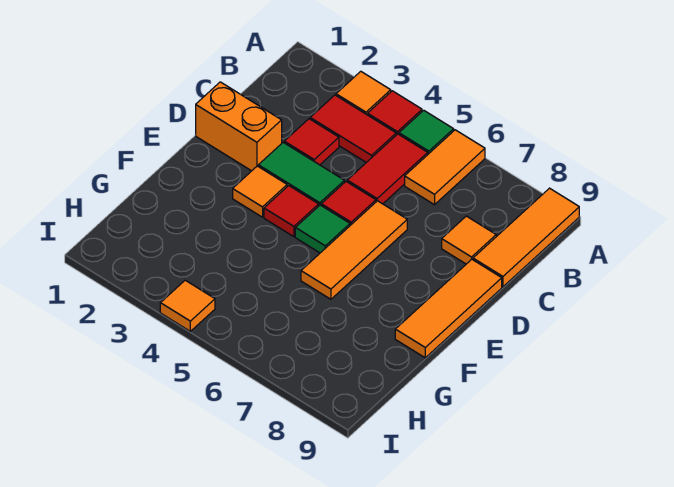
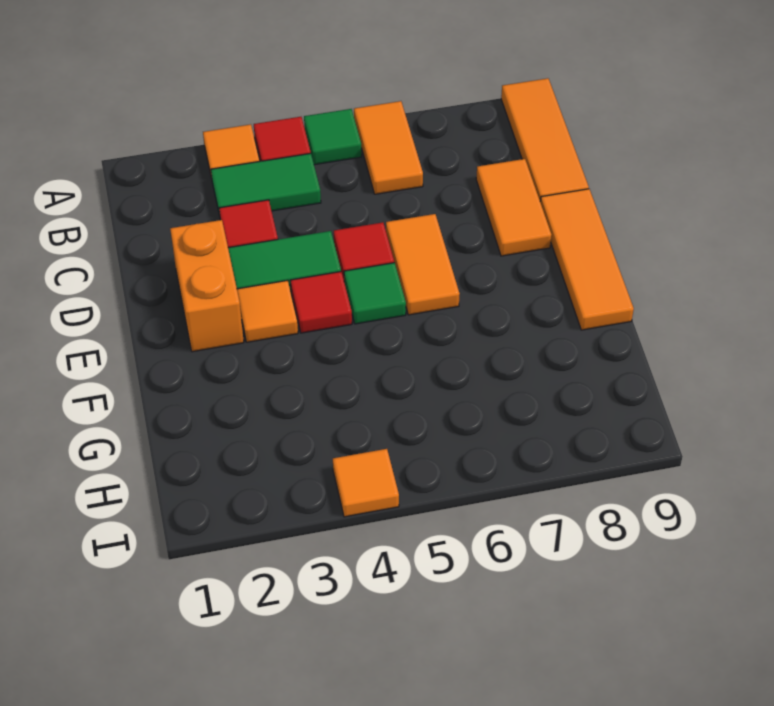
red tile B3:B4 level 1 -> green tile B3:B4 level 1
red tile B5:C5 level 1 -> none
orange tile C8 level 1 -> orange tile C8:D8 level 1
orange brick D1:D2 level 1 -> orange brick D2:E2 level 1
orange tile D6:F6 level 1 -> orange tile D6:E6 level 1

